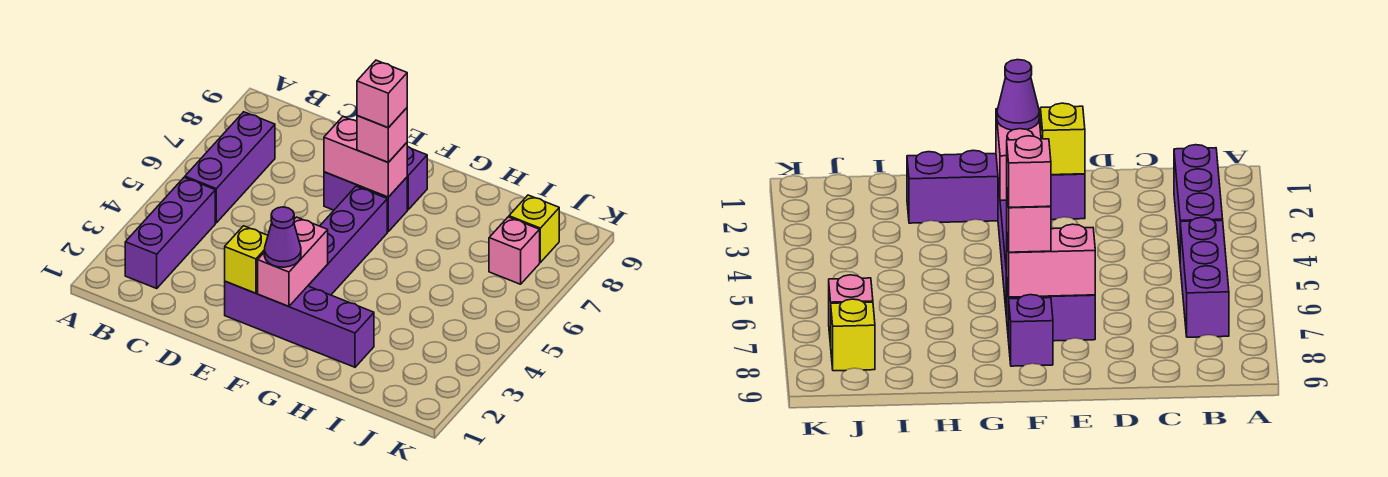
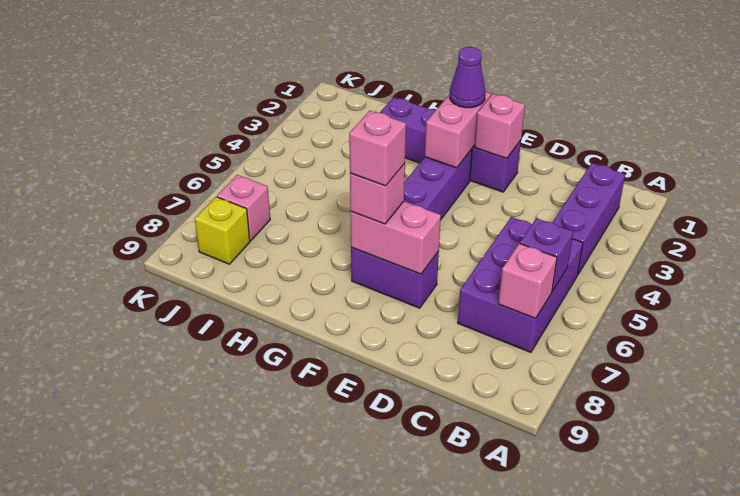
purple brick B5:B7 level 1 -> purple brick B5:C7 level 1
none -> pink brick B7 level 2
yellow brick E2 level 2 -> pink brick E2 level 2
purple brick F8 level 1 -> purple brick B6 level 2

